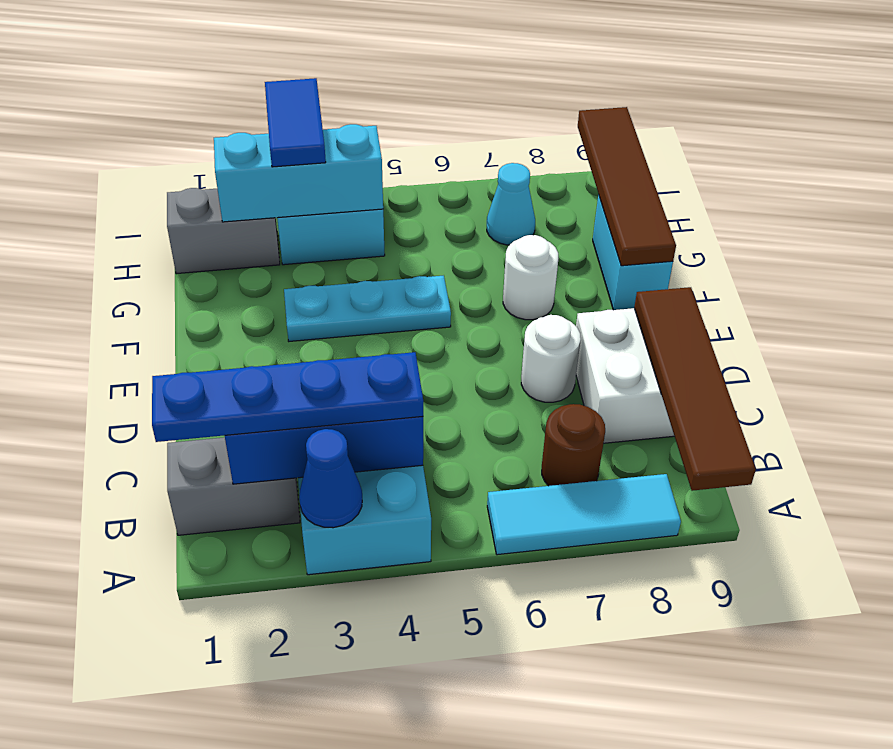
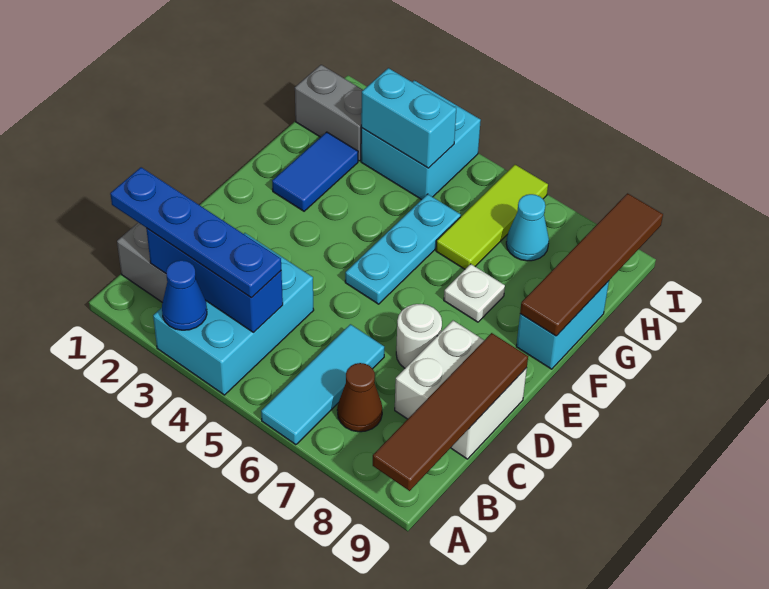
cyan tile A6:A8 level 1 -> cyan tile A6:C6 level 1
brown round brick B7 level 1 -> brown cone B7 level 1
cyan plate F3:F5 level 1 -> cyan plate E5:G5 level 1
white round brick F7 level 1 -> white plate F7 level 1
none -> lime tile G6:I6 level 1
cyan brick H2:H4 level 2 -> cyan brick H3:H4 level 2
blue tile H3:I3 level 3 -> blue tile F2:G2 level 1

